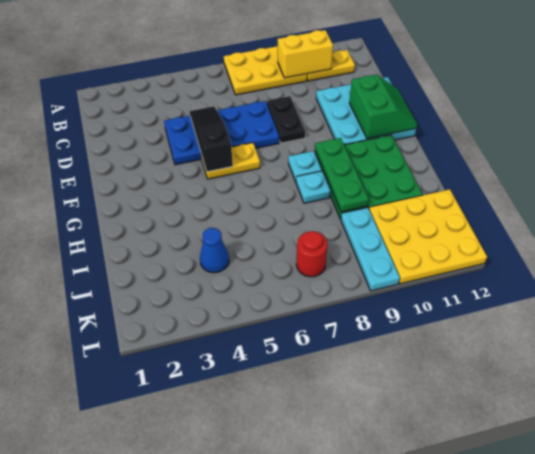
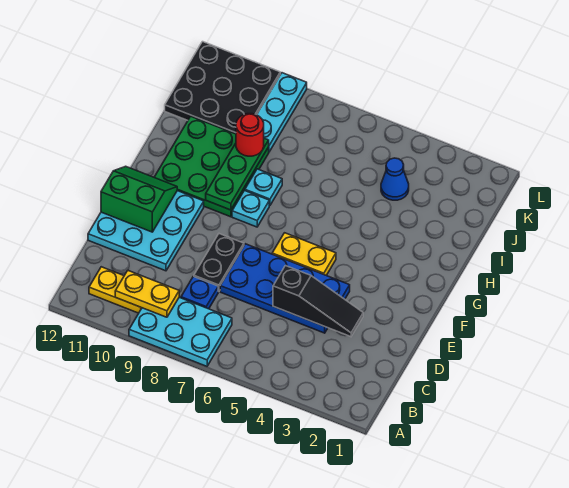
yellow plate A7:B9 level 1 -> cyan plate A7:B9 level 1
yellow brick B9:B10 level 2 -> yellow plate B9:B10 level 2
none -> blue plate C8 level 1
black slope D5:F5 level 2 top F -> black slope D3:D5 level 2 top 5
green slope E11:F12 level 2 top 11 -> green slope E11:F12 level 2 top E
yellow plate J10:L12 level 1 -> black plate J10:L12 level 1
red round brick K7 level 1 -> red round brick I9 level 3

